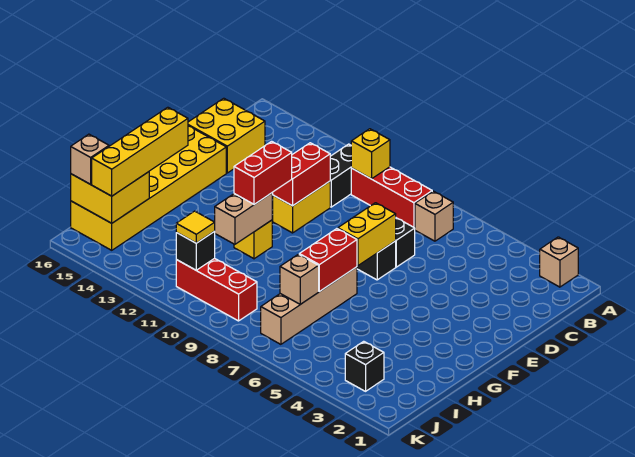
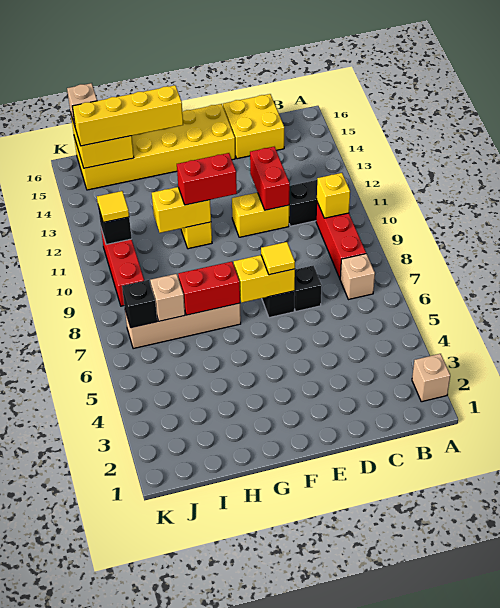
red brick D11:E11 level 2 -> red brick D11:D12 level 2
none -> yellow tile E7 level 3
tan brick G11:H11 level 2 -> yellow brick G11:H11 level 2
black brick J3 level 1 -> black brick J7 level 2

